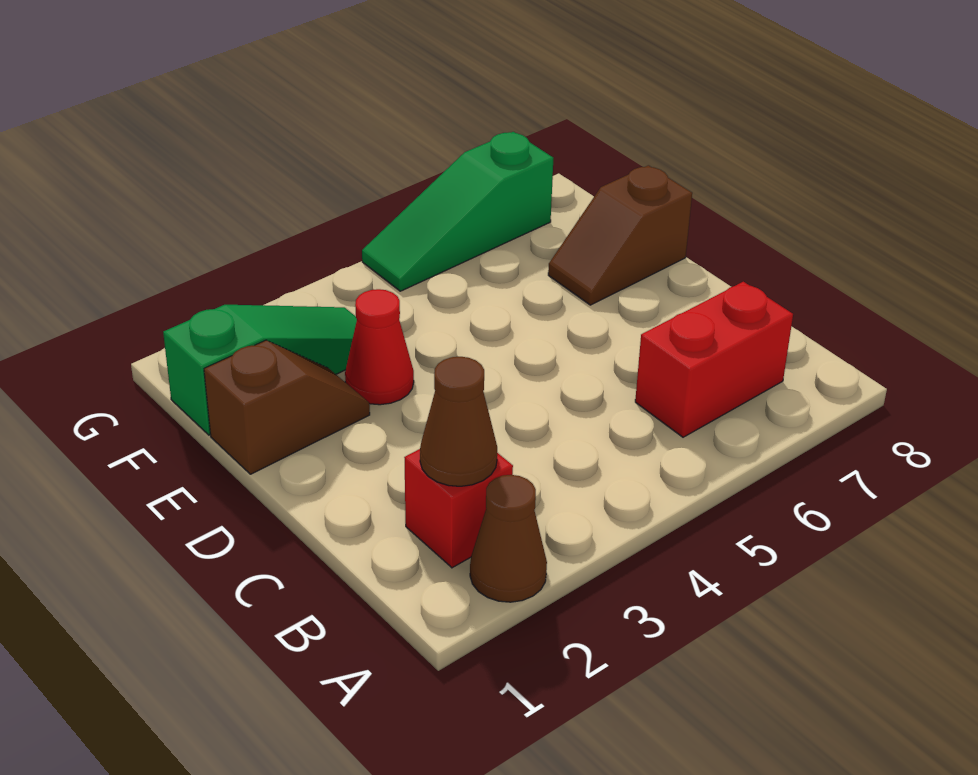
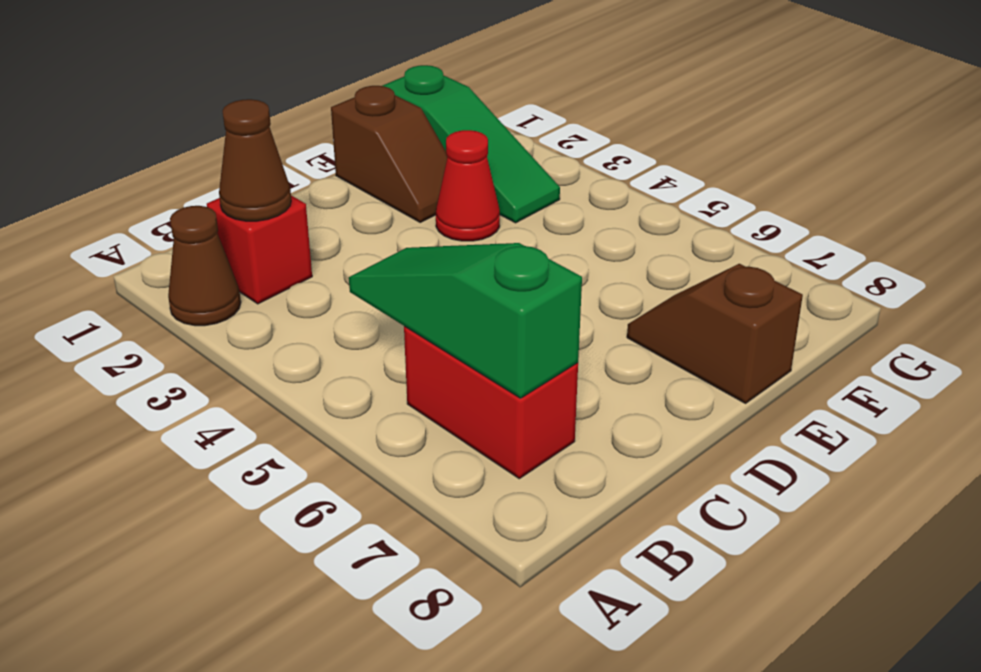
green slope G5:G7 level 1 top 7 -> green slope B5:B7 level 2 top 7

